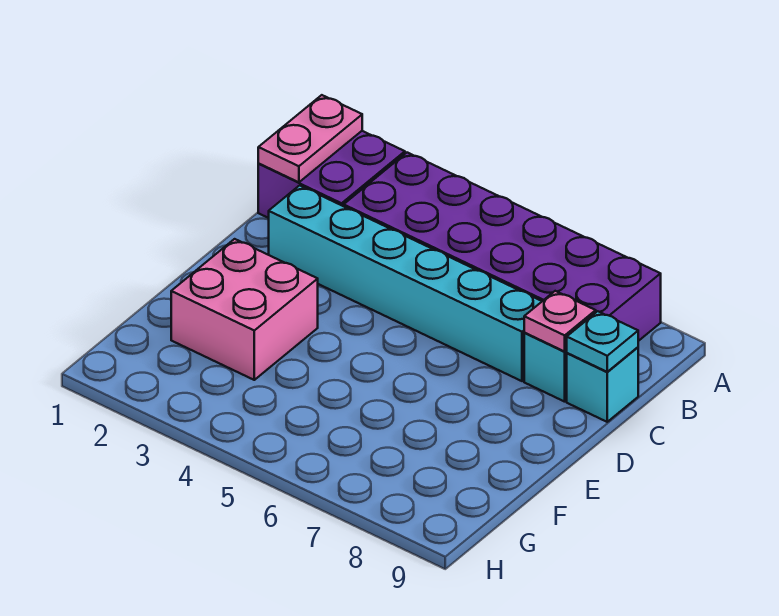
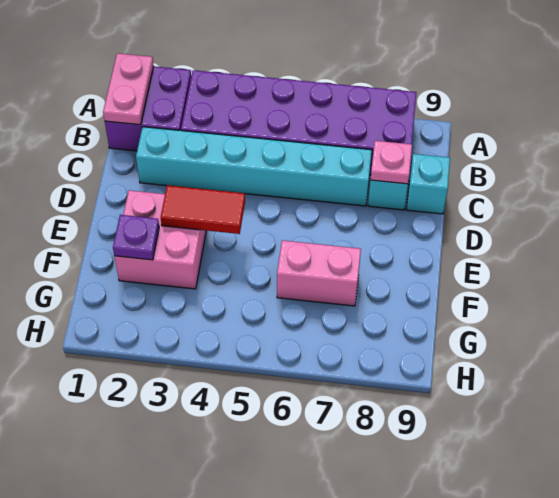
cyan plate C9 level 2 -> none
none -> red tile E3:E4 level 2
none -> purple plate F2 level 2
none -> pink brick F6:F7 level 1

